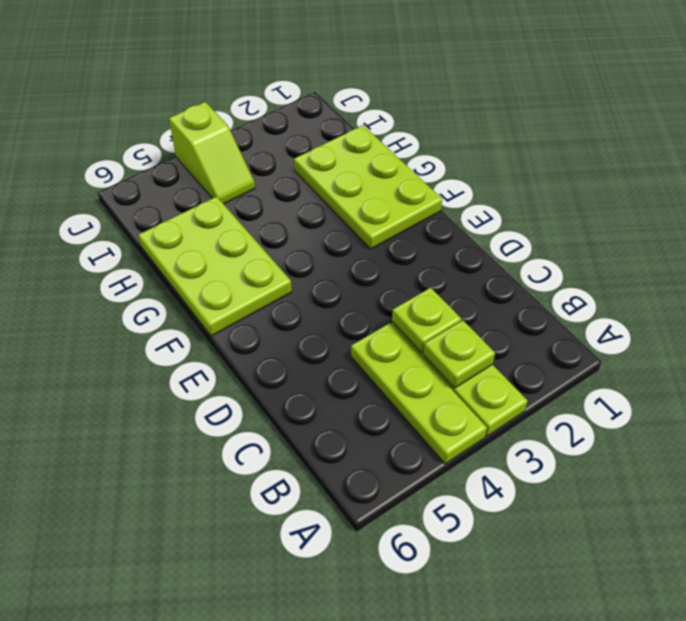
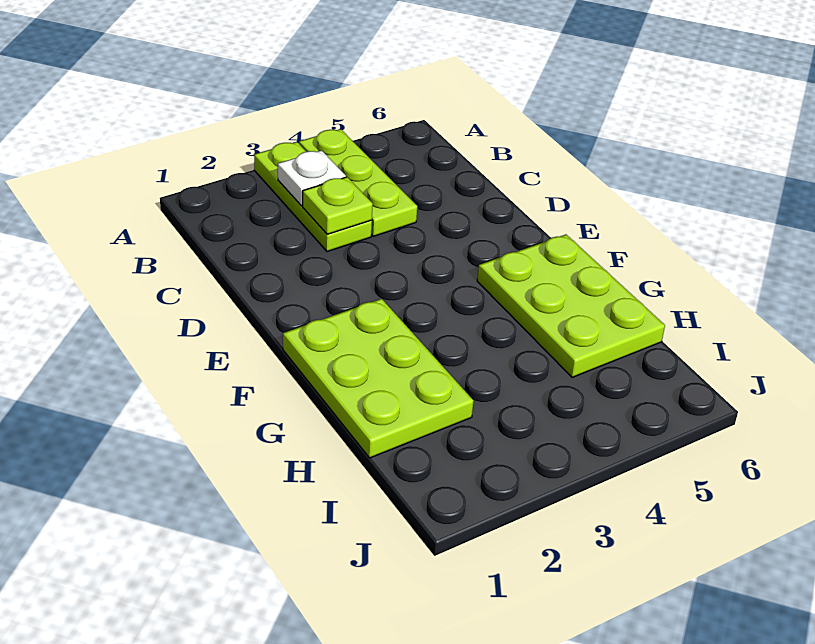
lime plate B3 level 2 -> white plate B3 level 2
lime slope I4:J4 level 1 top J -> none

